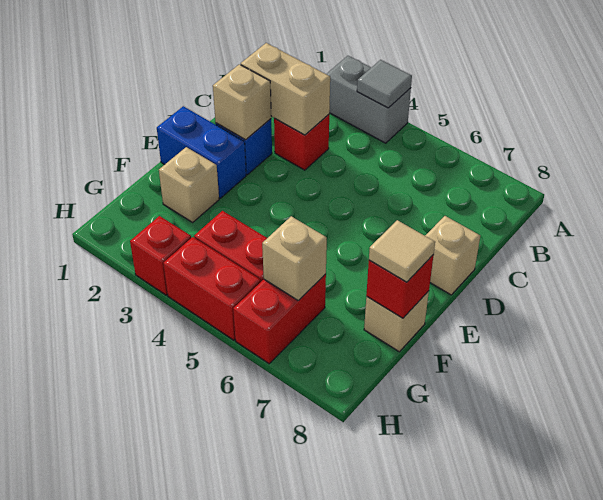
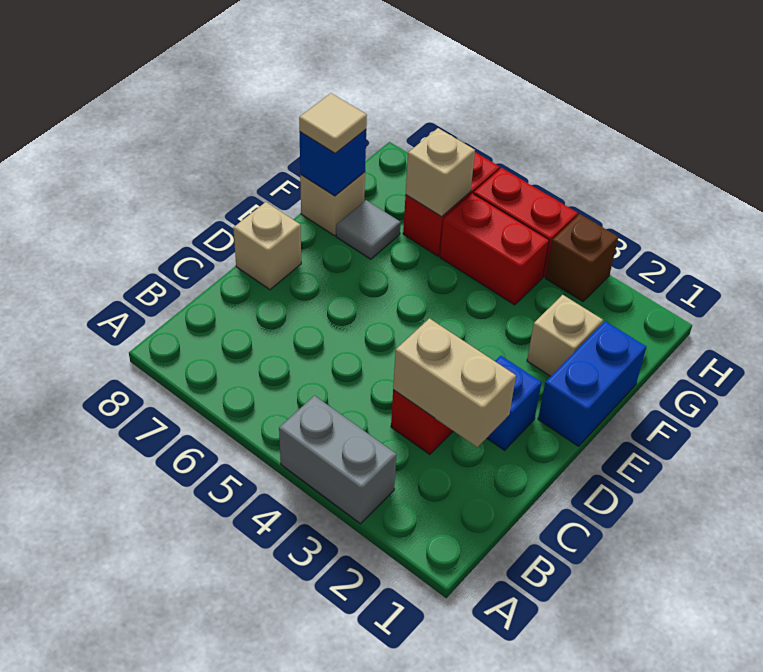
grey tile A4 level 2 -> grey tile F7 level 1
tan brick D2 level 2 -> none
blue brick E1:E2 level 1 -> blue brick E1:F1 level 1
red brick F8 level 2 -> blue brick F8 level 2
red brick H3 level 1 -> brown brick H3 level 1

